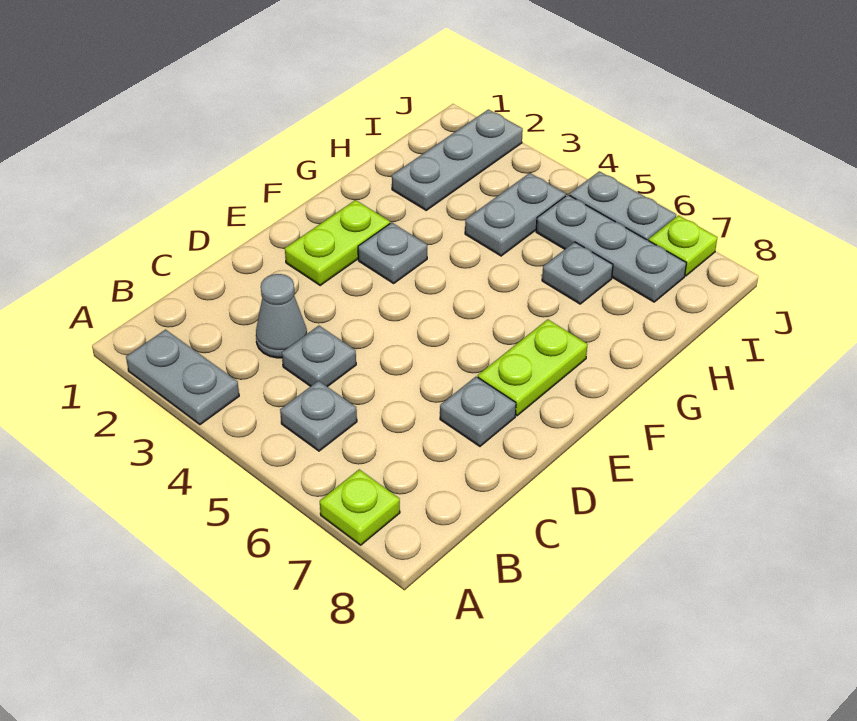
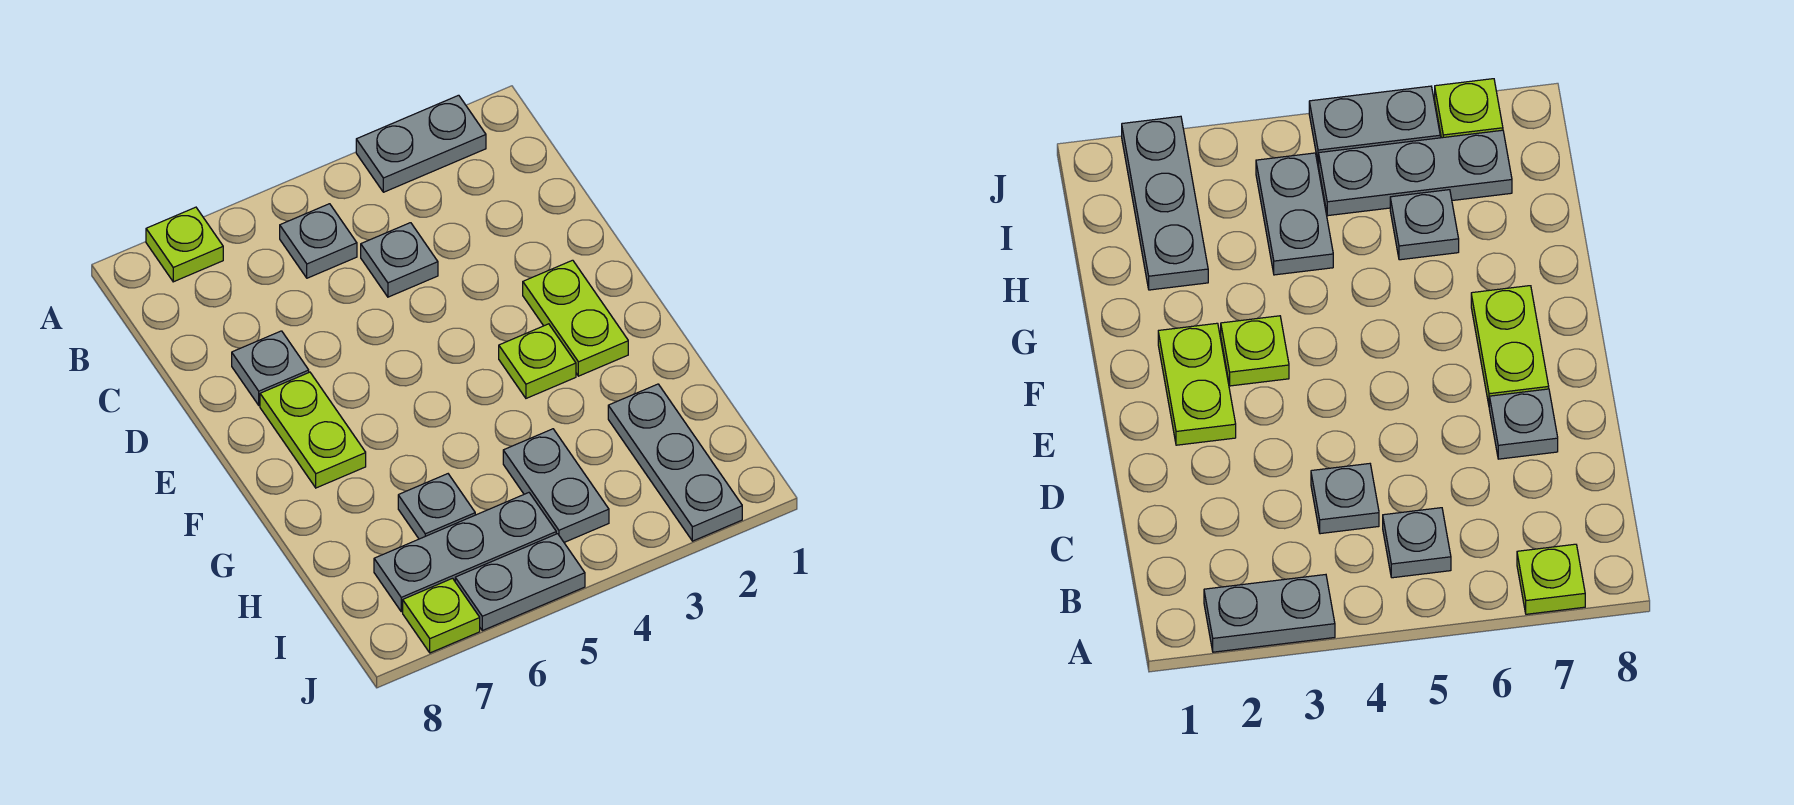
grey cone C3 level 1 -> none
grey plate F3 level 1 -> lime plate F3 level 1

